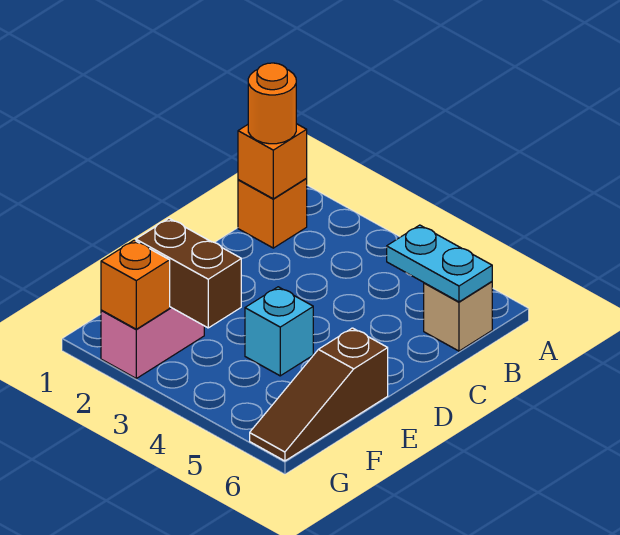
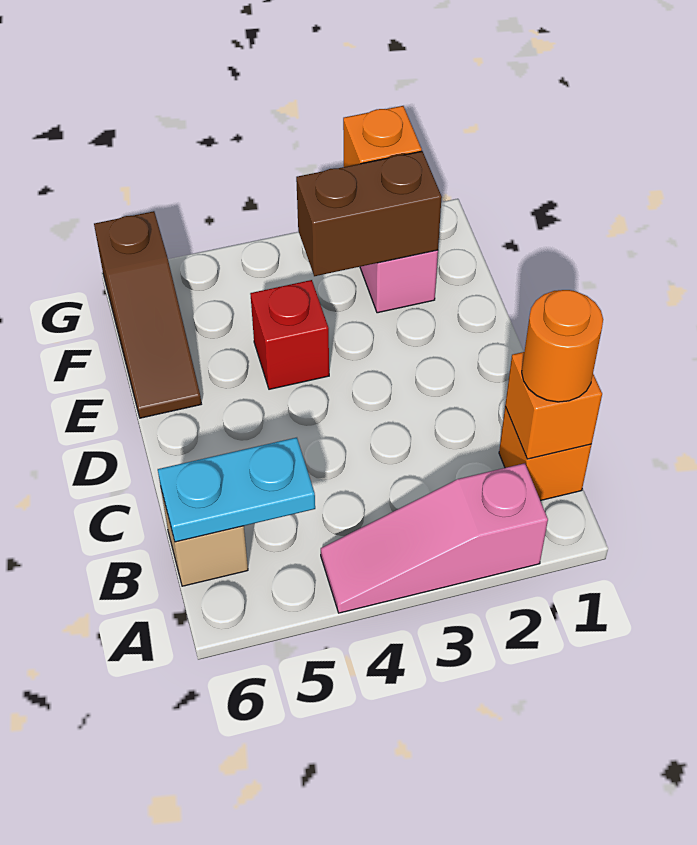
none -> pink slope A2:A4 level 1 top 2
cyan brick E4 level 1 -> red brick E4 level 1
brown slope E6:G6 level 1 top E -> brown slope E6:G6 level 1 top G

